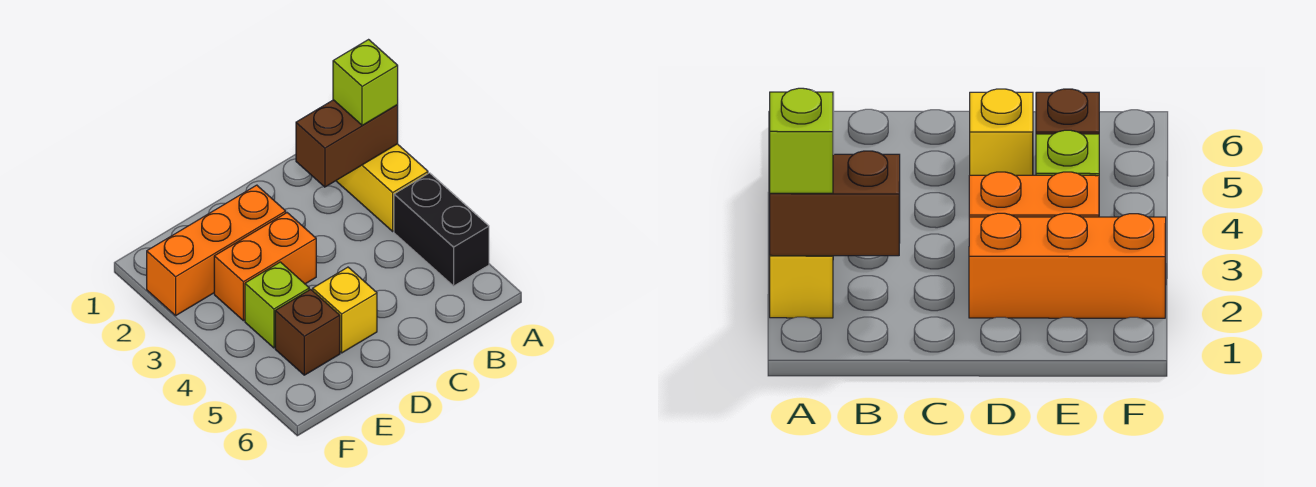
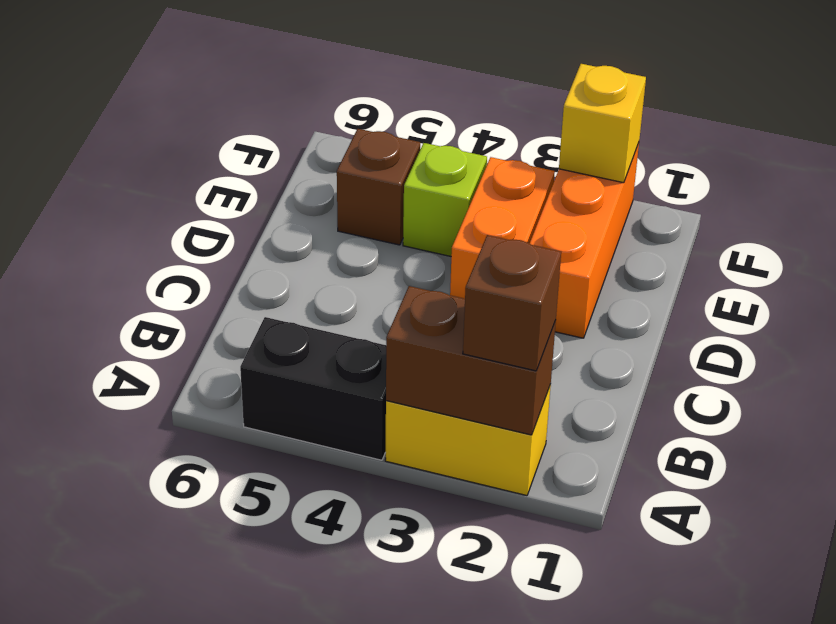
brown brick A2:B2 level 2 -> brown brick A2:A3 level 2
lime brick A2 level 3 -> brown brick A2 level 3
yellow brick D5 level 1 -> yellow brick F2 level 2

